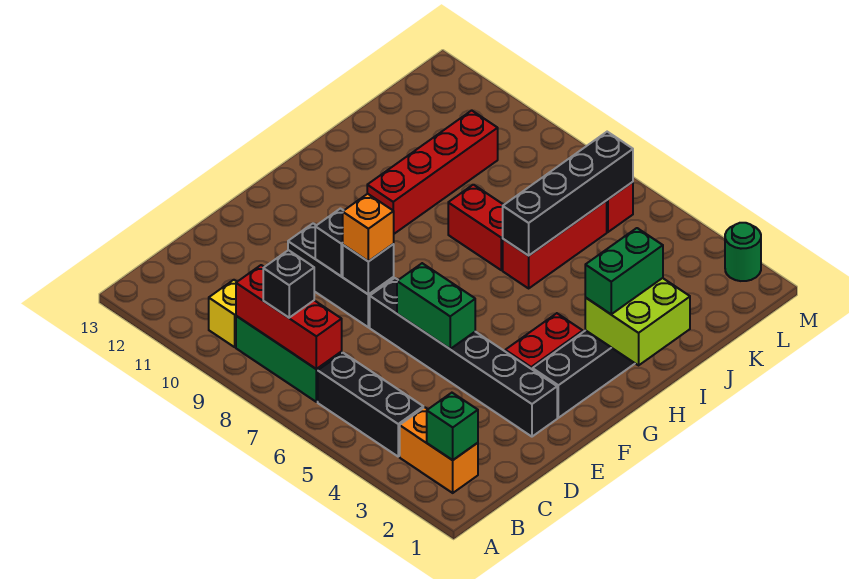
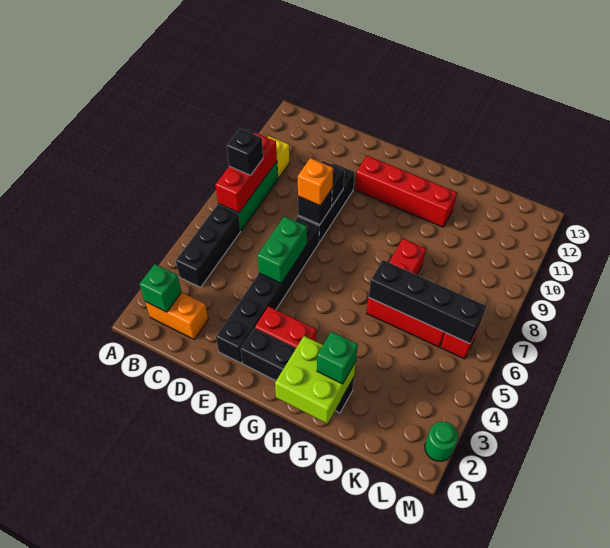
orange brick B2:B3 level 1 -> orange brick B2:C2 level 1
green brick H2:I2 level 3 -> green brick I2 level 3
red brick H10:K10 level 1 -> red brick F11:I11 level 1

